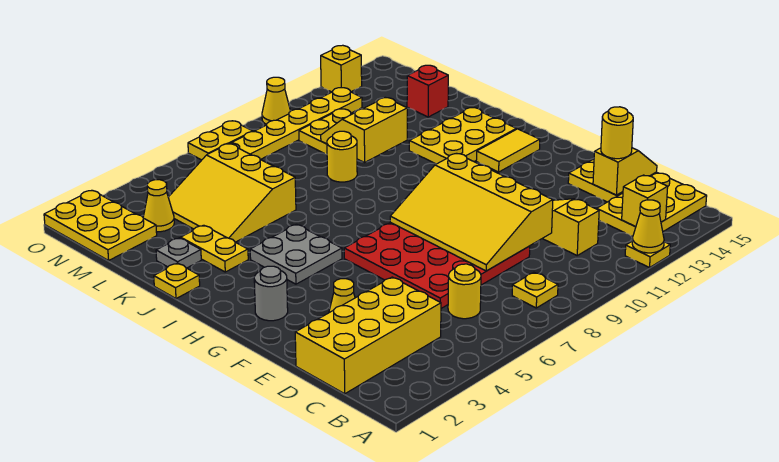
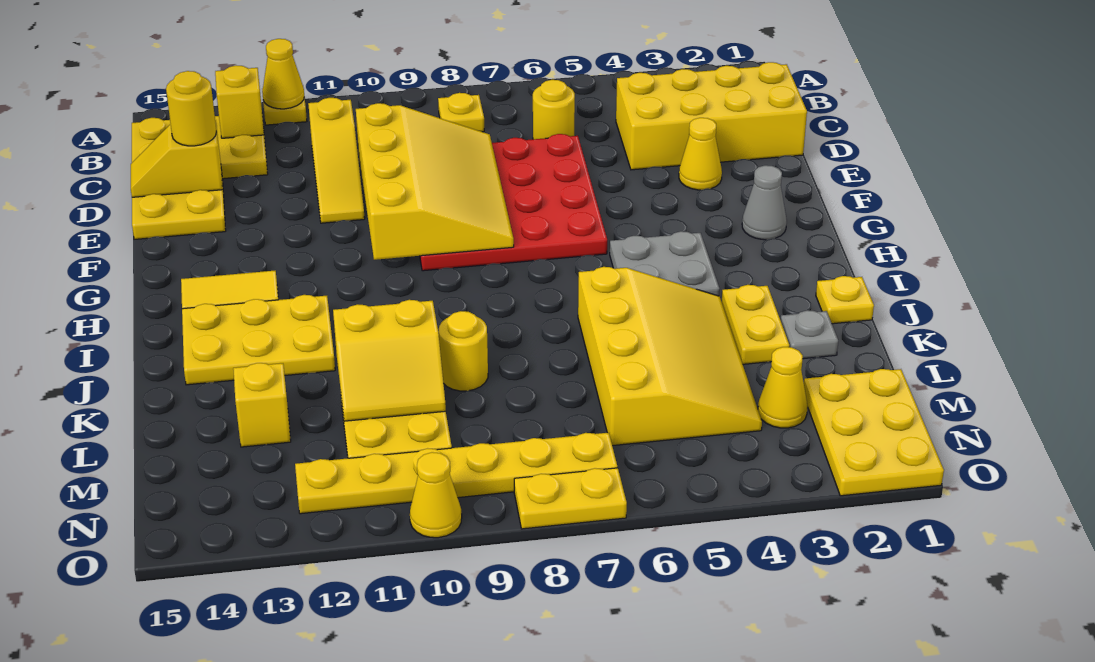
grey round brick G2 level 1 -> grey cone G2 level 1
yellow slope K4:M6 level 1 top 6 -> yellow slope J4:M6 level 1 top 6
red brick L14 level 1 -> none
yellow brick O13 level 1 -> yellow brick L13 level 1

